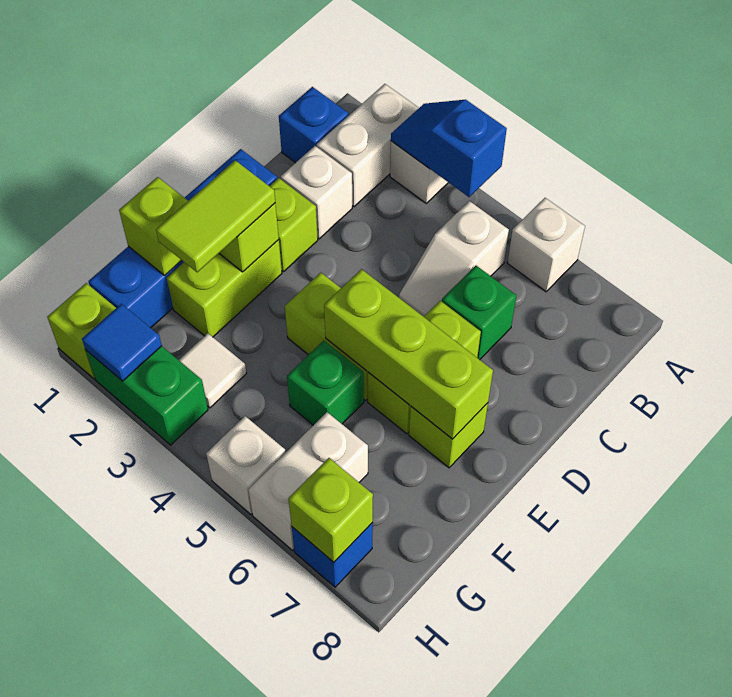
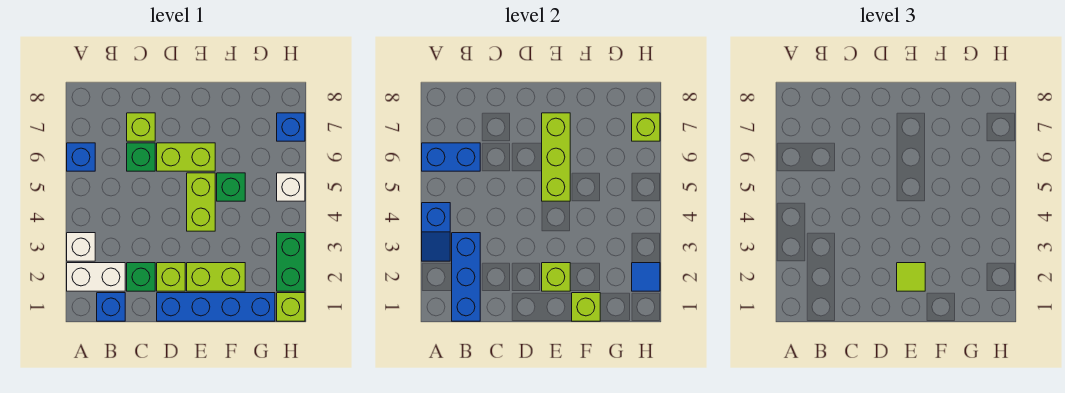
white brick A6 level 1 -> blue brick A6 level 1
none -> blue brick A6:B6 level 2
none -> blue brick B1:B3 level 2
white slope B5:C5 level 1 top B -> none
white brick C2 level 1 -> green brick C2 level 1
lime tile E2:F2 level 3 -> lime tile E2 level 3
lime brick E7 level 1 -> lime brick C7 level 1
white tile G3 level 1 -> none
white brick G6:H6 level 1 -> none

